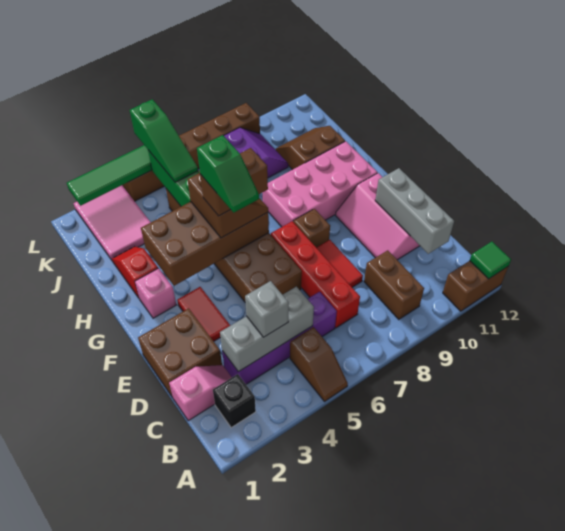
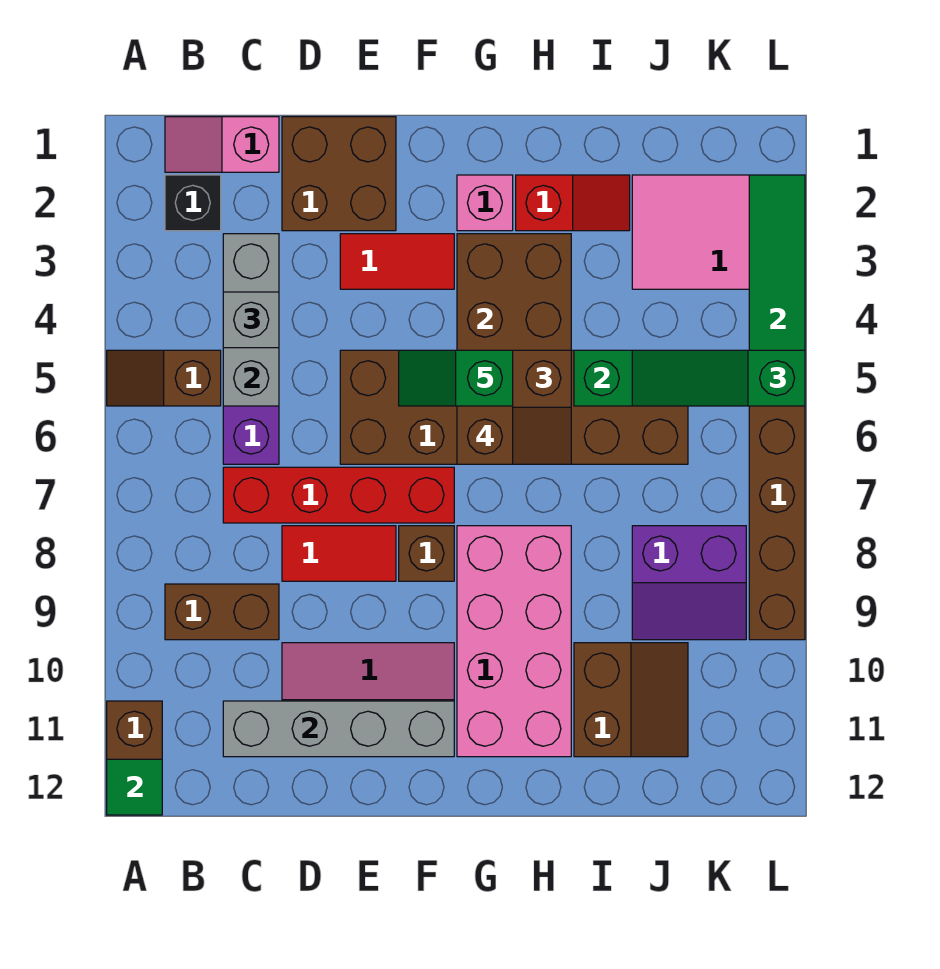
pink slope C1:C2 level 1 top 1 -> pink slope B1:C1 level 1 top C
grey brick C11:E11 level 2 -> grey brick C11:F11 level 2

